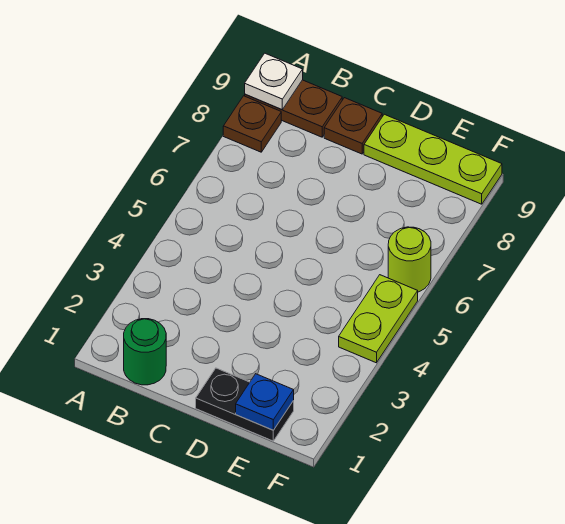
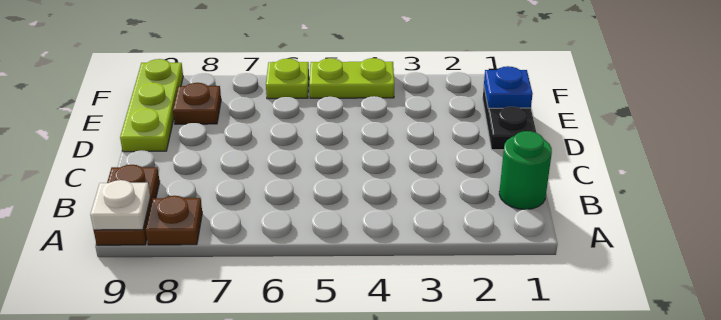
brown plate C9 level 1 -> brown plate E8 level 1
lime round brick F6 level 1 -> lime plate F6 level 1

